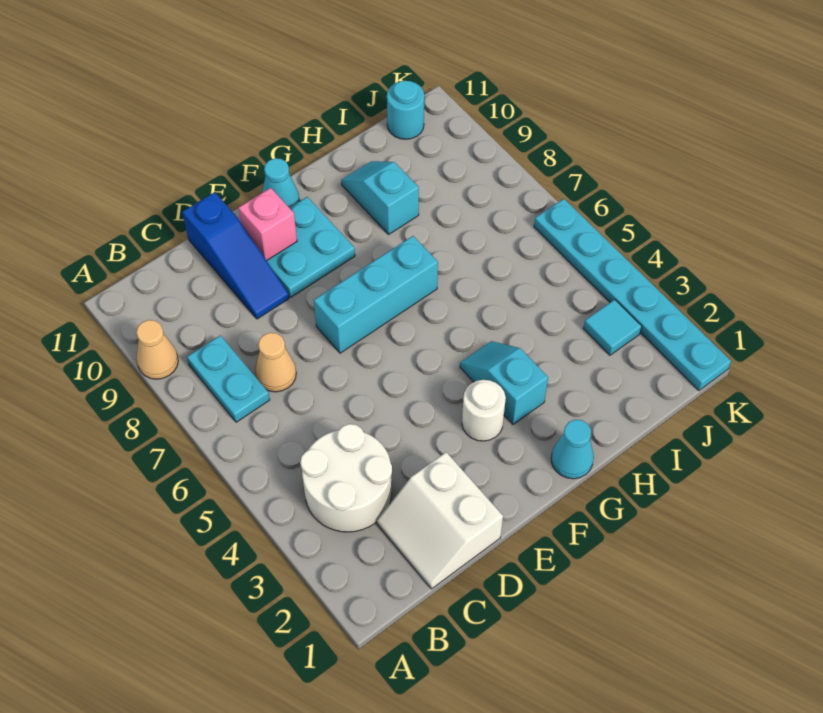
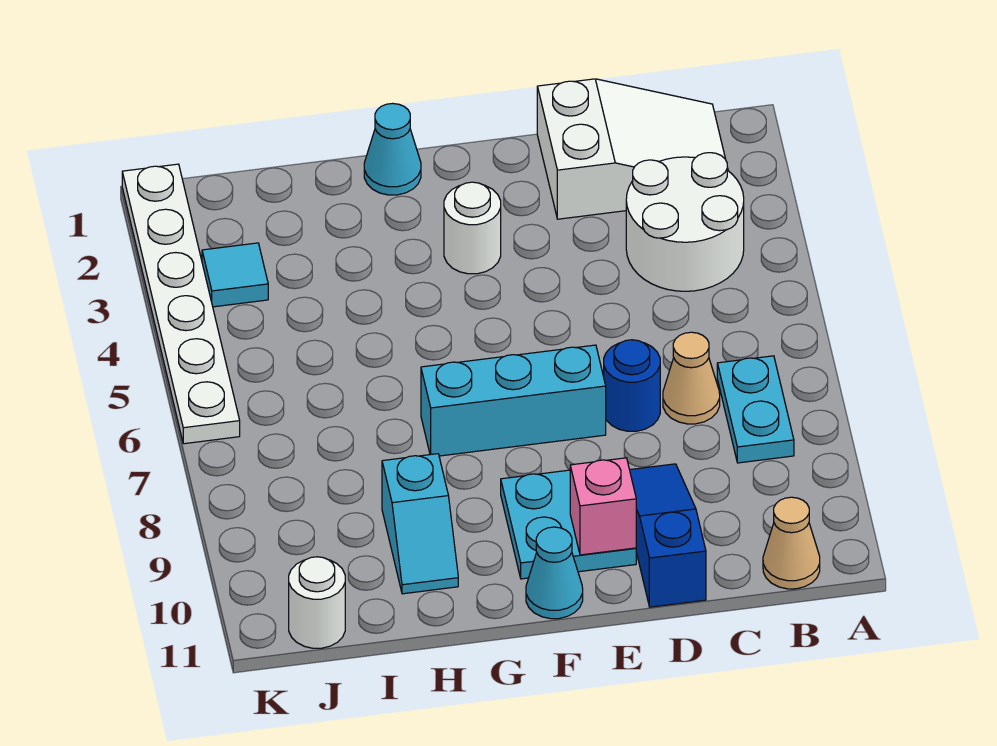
tan cone A9 level 1 -> tan cone B11 level 1
white slope C1:D2 level 1 top D -> white slope B1:D2 level 1 top D
none -> blue round brick D7 level 1
cyan slope G3:G4 level 1 top 3 -> none
cyan round brick J11 level 1 -> white round brick J11 level 1
cyan plate K1:K6 level 1 -> white plate K1:K6 level 1

